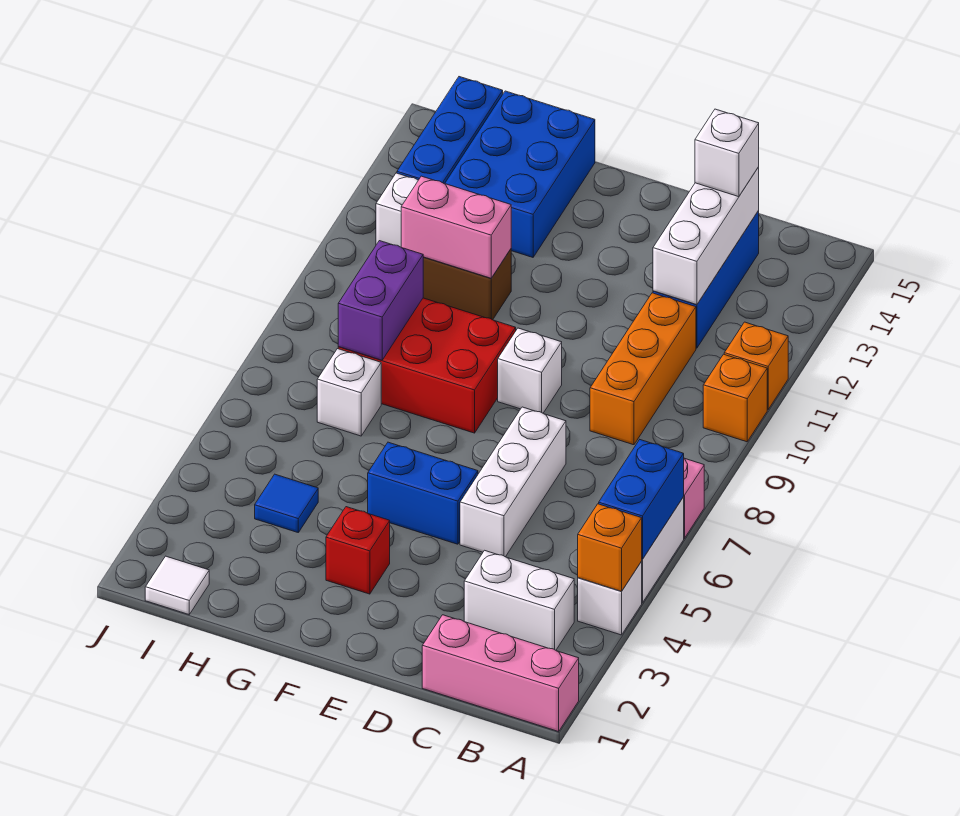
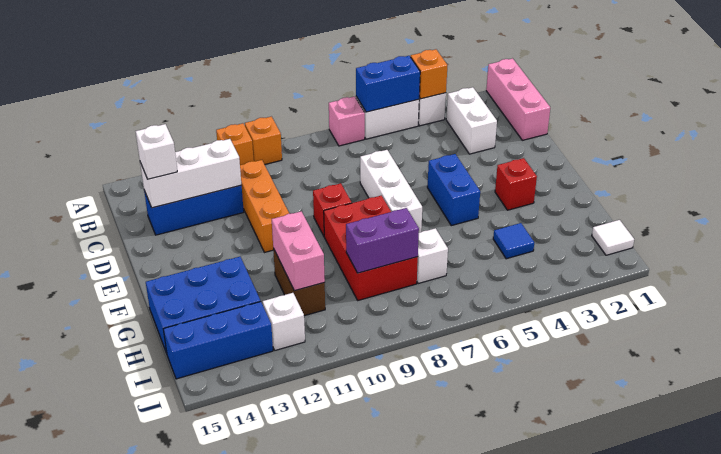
orange brick C9:C11 level 1 -> orange brick C11:E11 level 1
white brick D5:D7 level 1 -> white brick D7:F7 level 1
white brick E9 level 1 -> red brick E9 level 1

